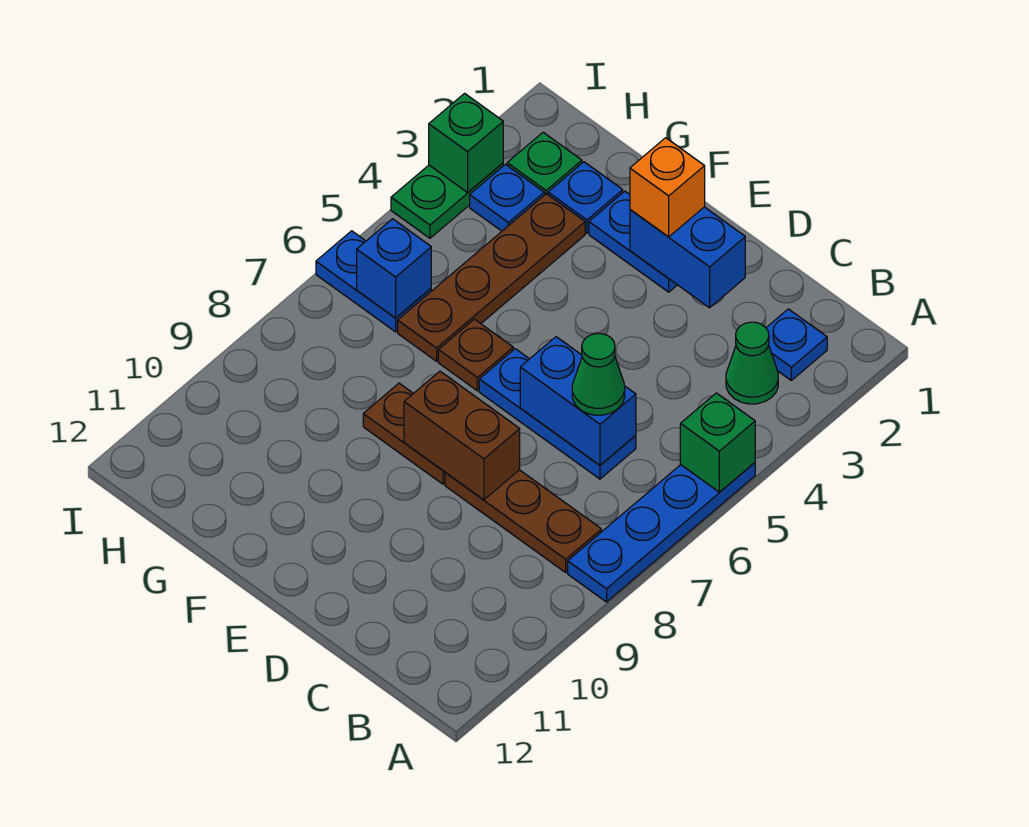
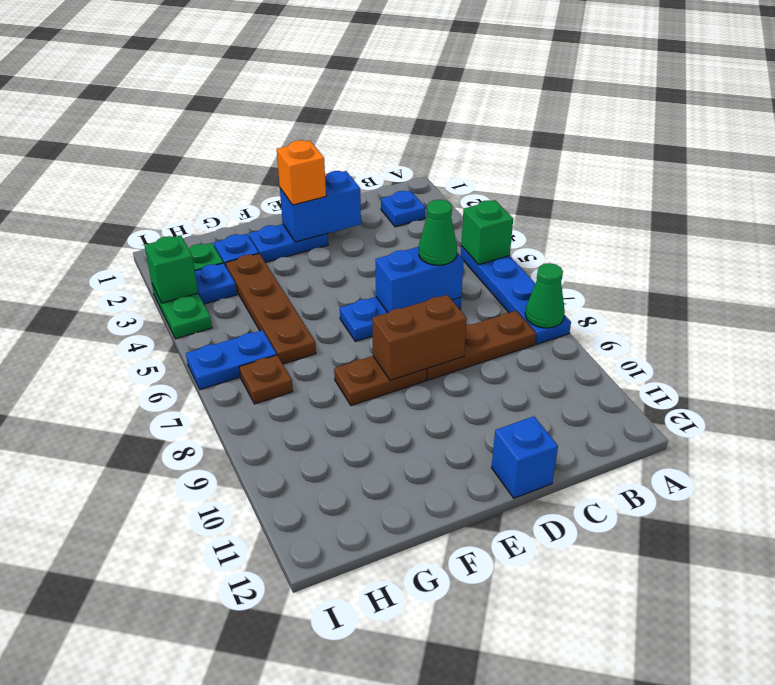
green cone B3 level 1 -> green cone A8 level 2
brown plate F6 level 1 -> brown plate H7 level 1
blue brick H6 level 2 -> blue brick D12 level 1

